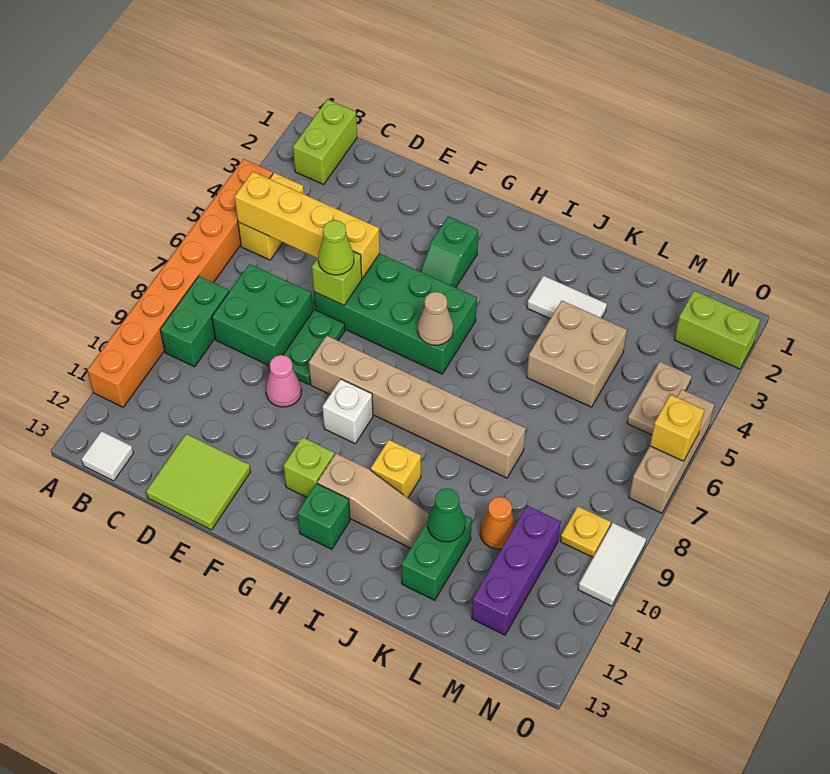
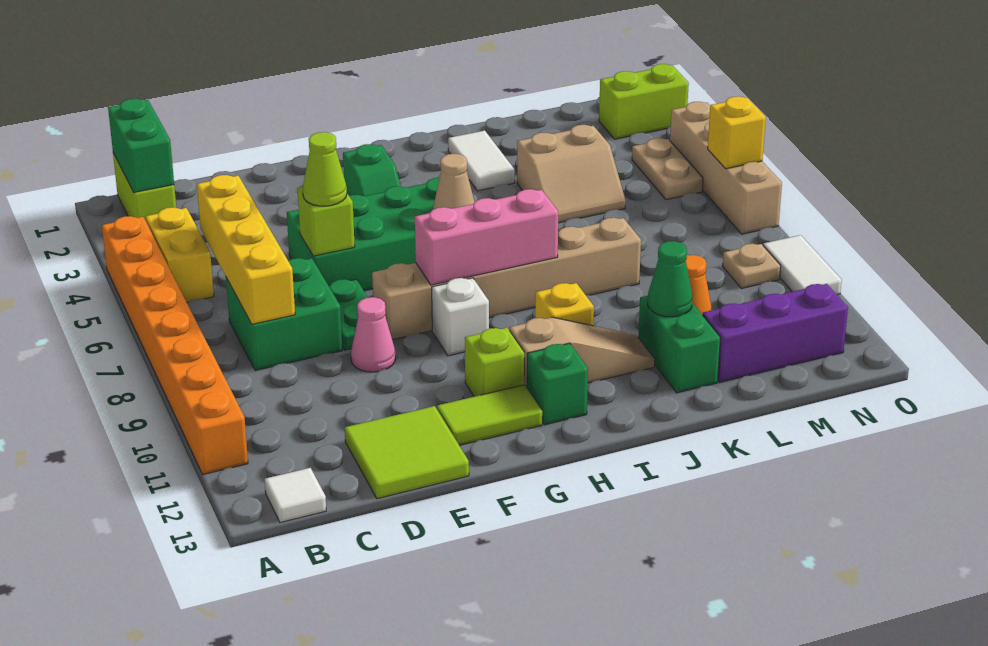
yellow brick B5:E5 level 2 -> yellow brick C5:C8 level 2
green brick B8:B9 level 1 -> green brick B1:B2 level 2
none -> lime tile F12:G12 level 1
none -> pink brick G8:I8 level 2
white tile J3:K3 level 1 -> white tile J2:J3 level 1
tan brick K4:L5 level 1 -> tan slope K4:L5 level 1 top 4
purple brick M10:M12 level 1 -> purple brick L12:N12 level 1
yellow plate N9 level 1 -> tan plate N9 level 1
tan brick O5:O7 level 1 -> tan brick O4:O7 level 1

